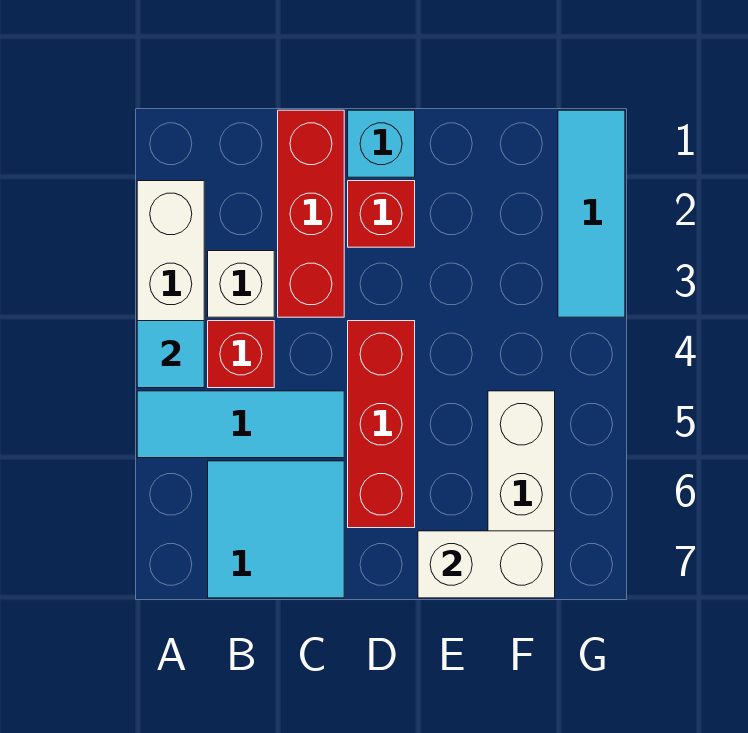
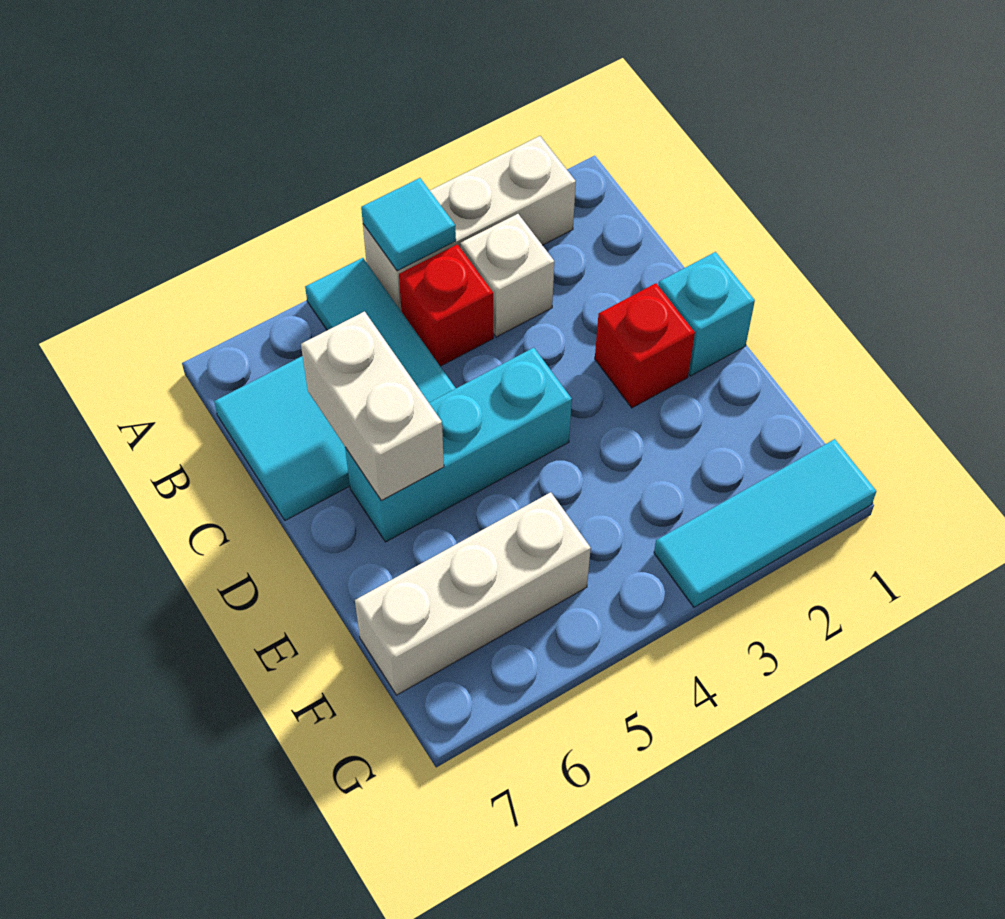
red brick C1:C3 level 1 -> none
red brick D4:D6 level 1 -> cyan brick D4:D6 level 1
white brick E7:F7 level 2 -> white brick C6:D6 level 2

